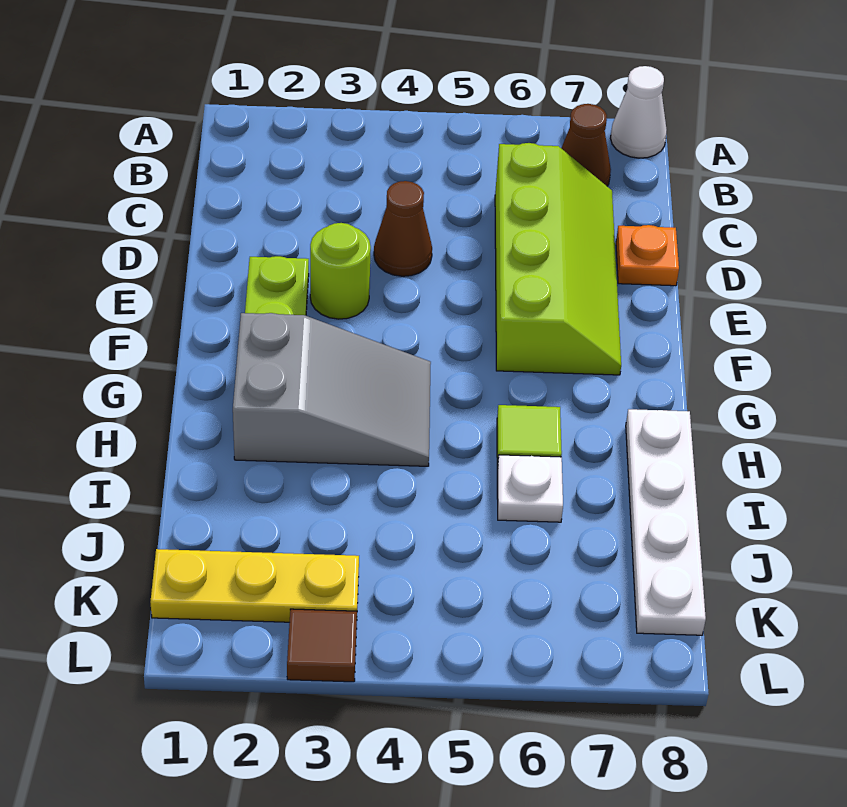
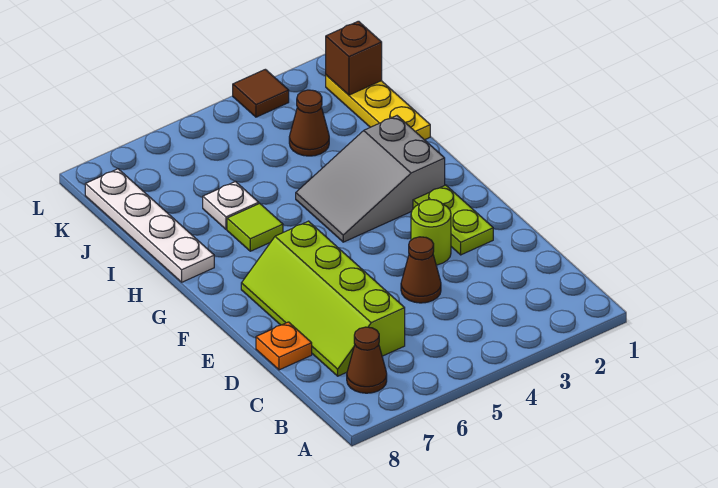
white cone A8 level 1 -> none
none -> brown cone J3 level 1
yellow plate K1:K3 level 1 -> yellow plate I1:K1 level 1
none -> brown brick K1 level 2

